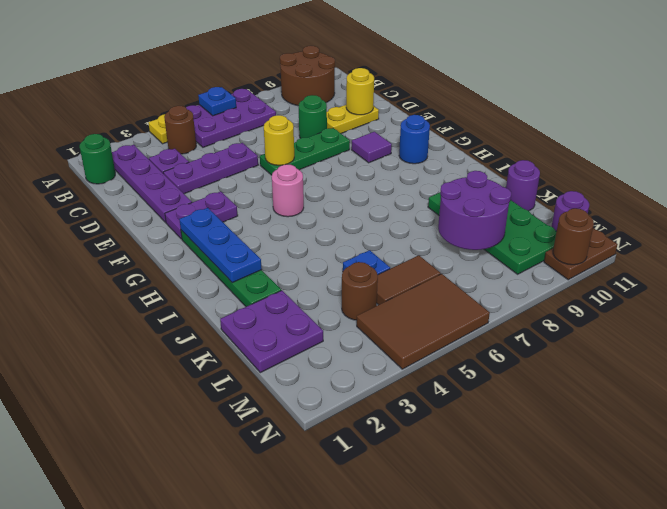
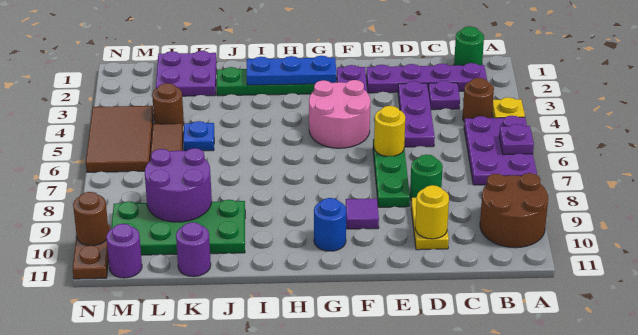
blue plate A6 level 2 -> purple plate A6 level 2
pink round brick G5 level 1 -> pink round brick F4:G5 level 1

